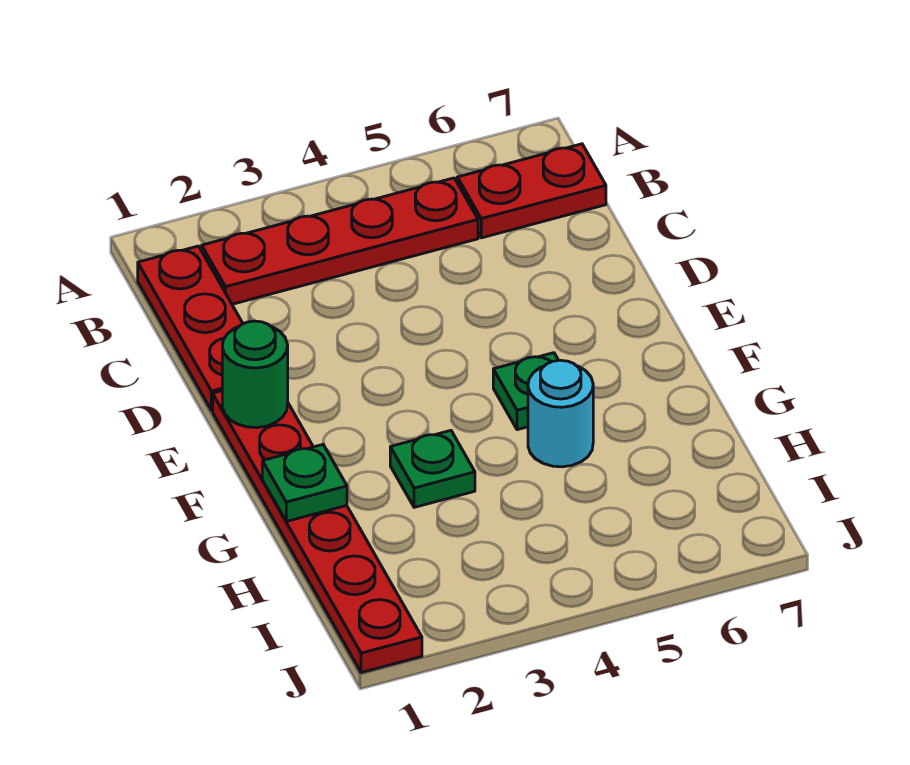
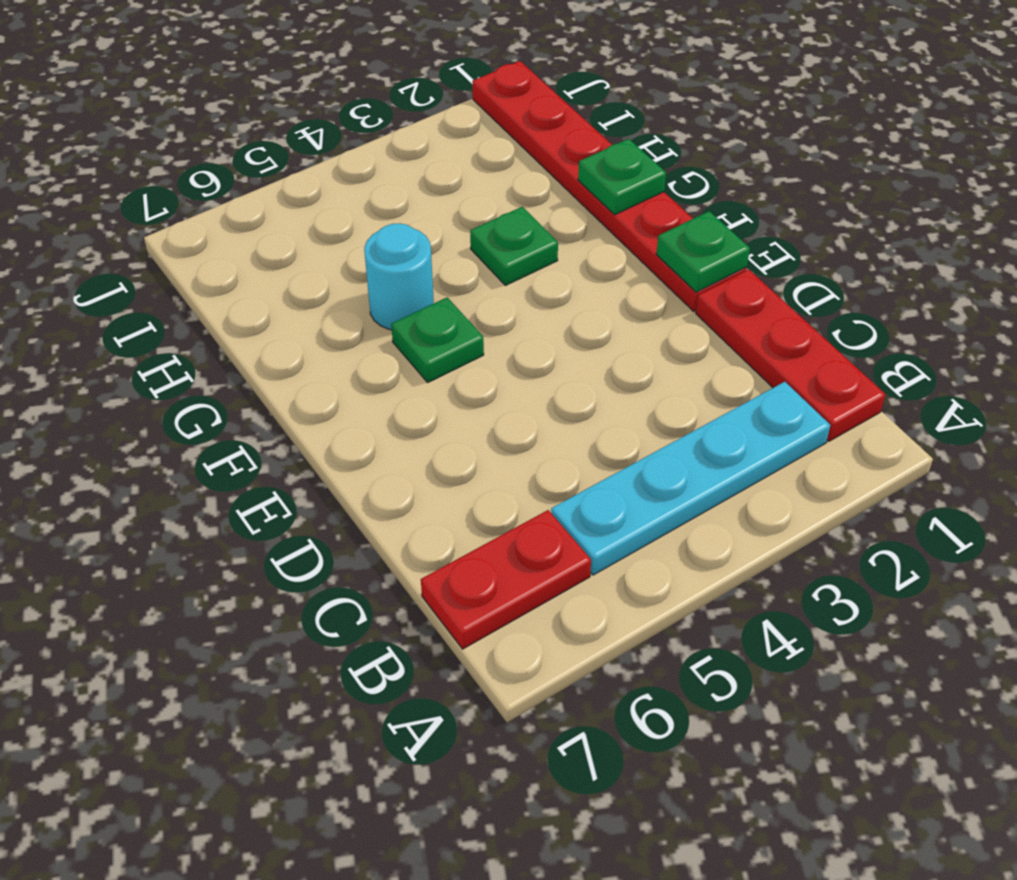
red plate B2:B5 level 1 -> cyan plate B2:B5 level 1
green round brick E1 level 2 -> green plate E1 level 2

